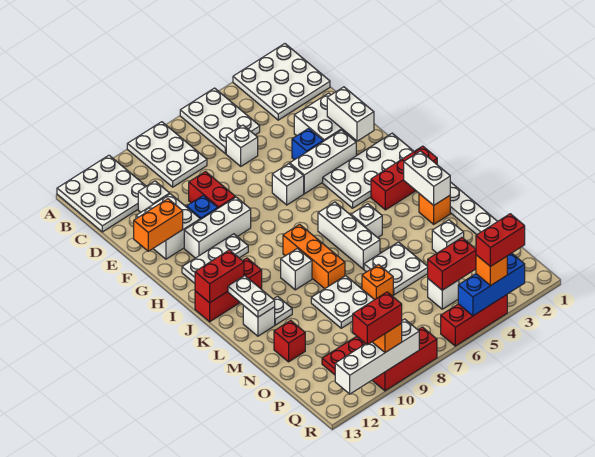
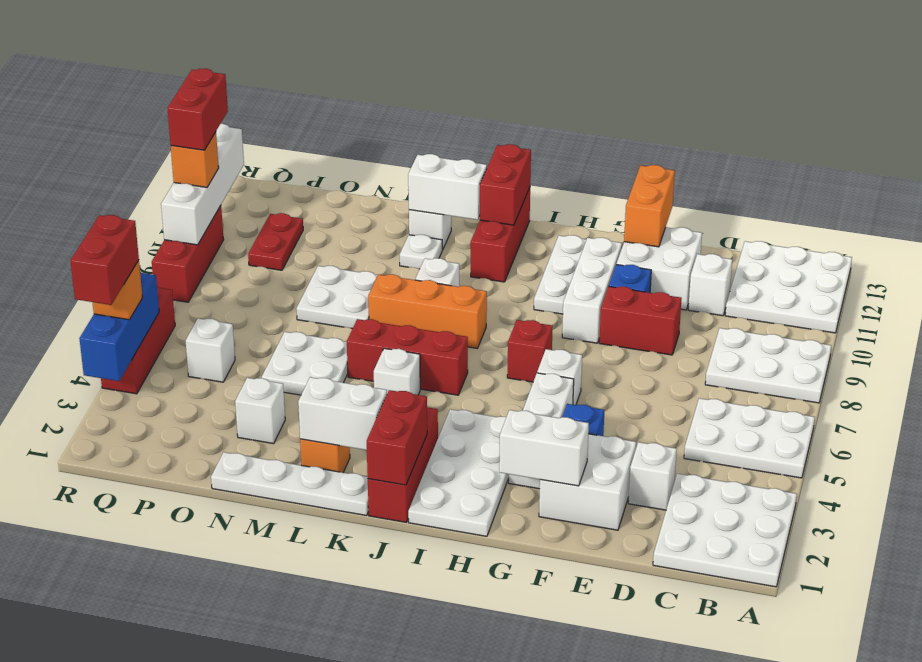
white brick D6 level 1 -> white brick D3 level 1
white brick J6:L6 level 1 -> red brick J6:L6 level 1
white plate K12:L12 level 2 -> white brick K12:L12 level 2
orange brick N7 level 1 -> none
red brick N12 level 1 -> red brick H7 level 1
red brick P4:P5 level 2 -> red brick J1:J2 level 2

